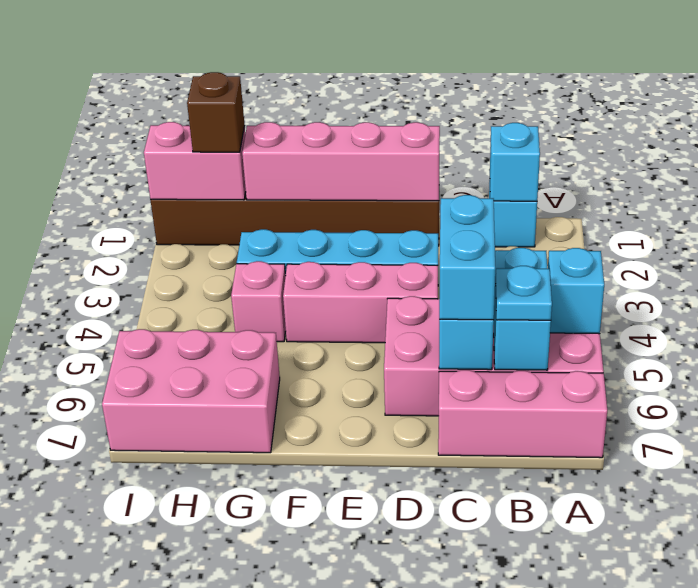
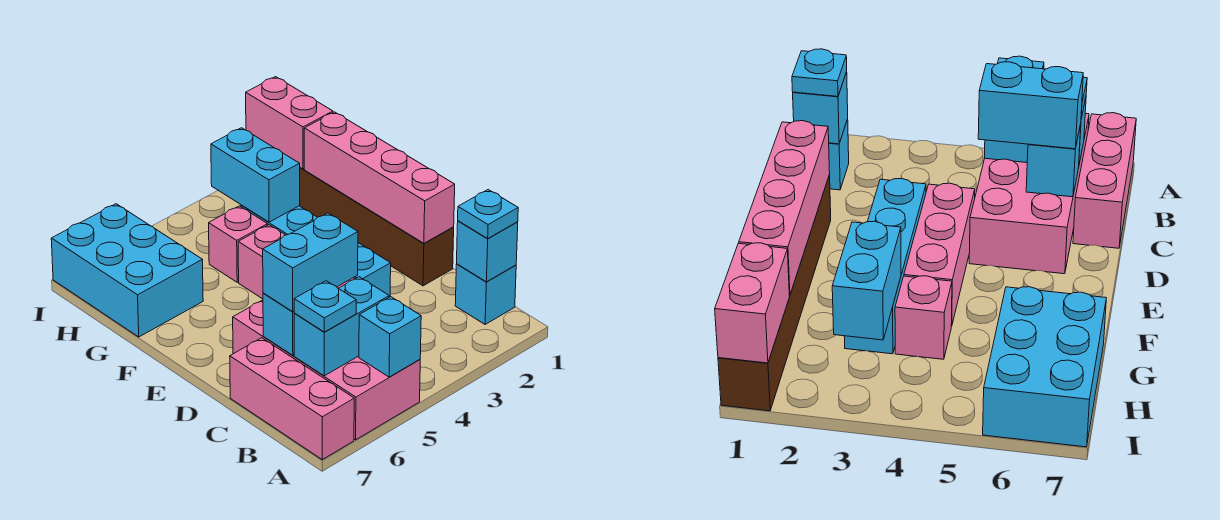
none -> cyan plate B1 level 3
none -> cyan brick G3:H3 level 2
pink brick G6:I7 level 1 -> cyan brick G6:I7 level 1
brown brick H1 level 3 -> none

